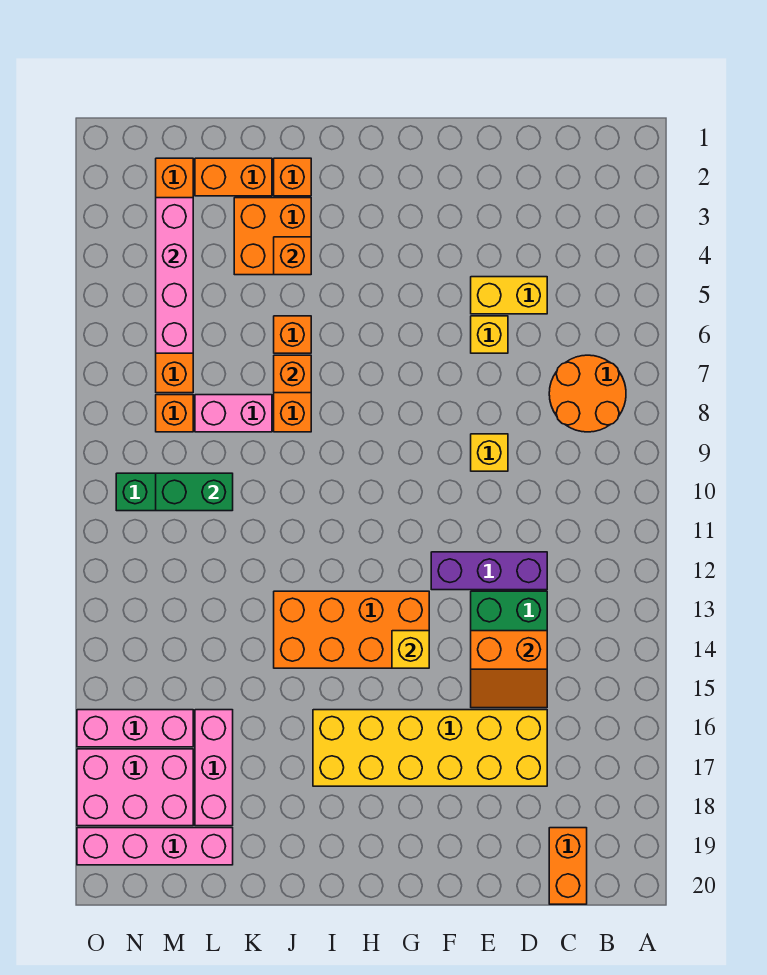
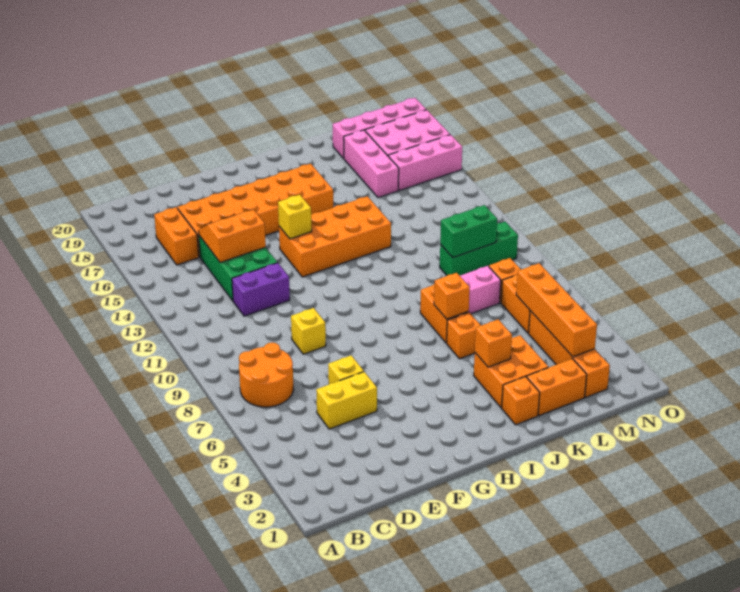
orange brick C19:C20 level 1 -> orange brick C16:C17 level 1
purple brick D12:F12 level 1 -> purple brick D12:E12 level 1
yellow brick D16:I17 level 1 -> orange brick D16:I17 level 1
pink brick M3:M6 level 2 -> orange brick M3:M6 level 2

